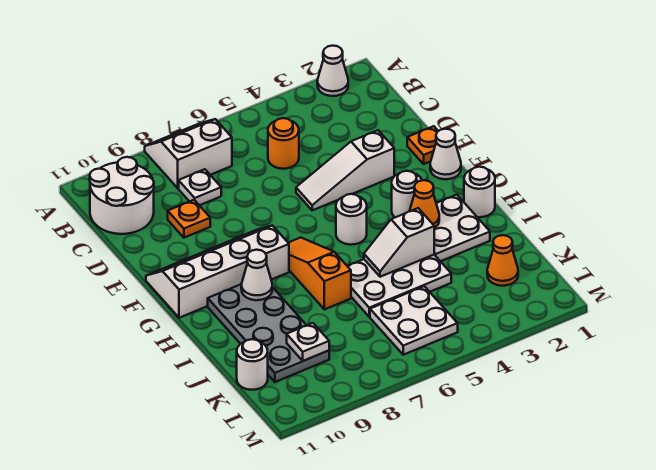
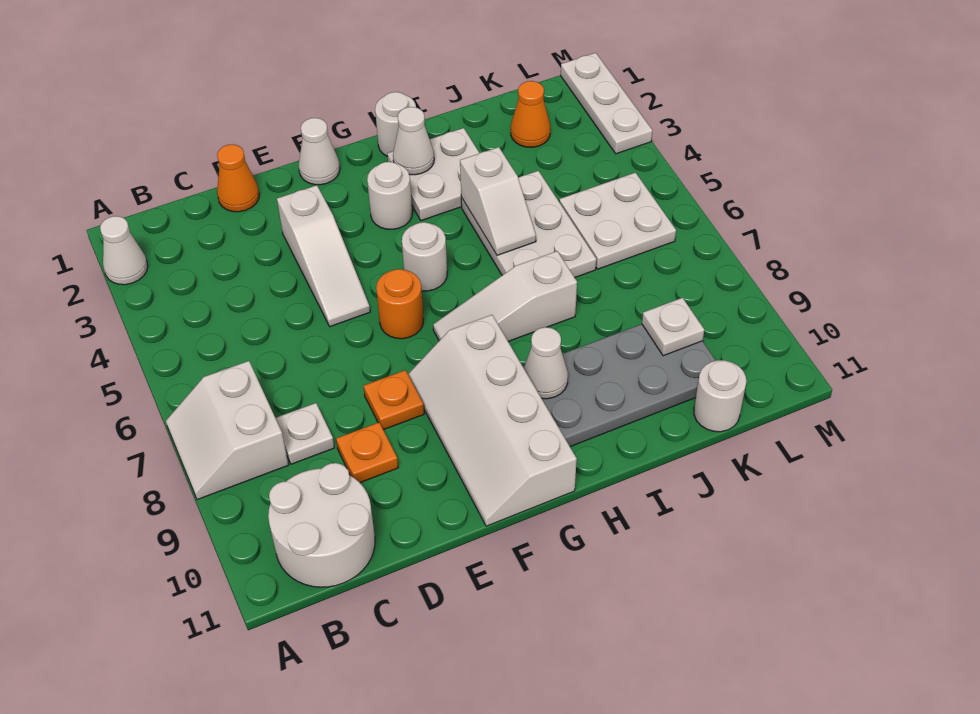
orange round brick C5 level 1 -> orange round brick F6 level 1
orange plate E1 level 1 -> orange plate E8 level 1
orange slope G7:I7 level 1 top I -> white slope G7:I7 level 1 top I
none -> white cone H2 level 2
orange cone H3 level 2 -> orange cone D1 level 1
none -> white plate M1:M3 level 1

